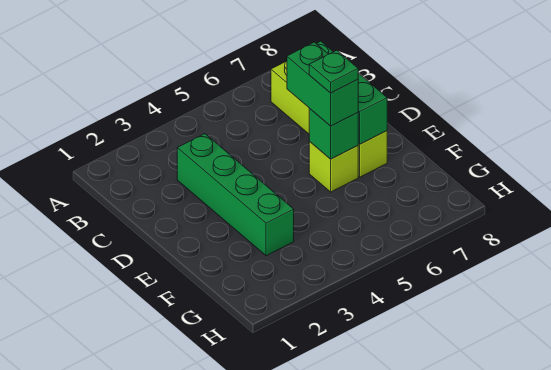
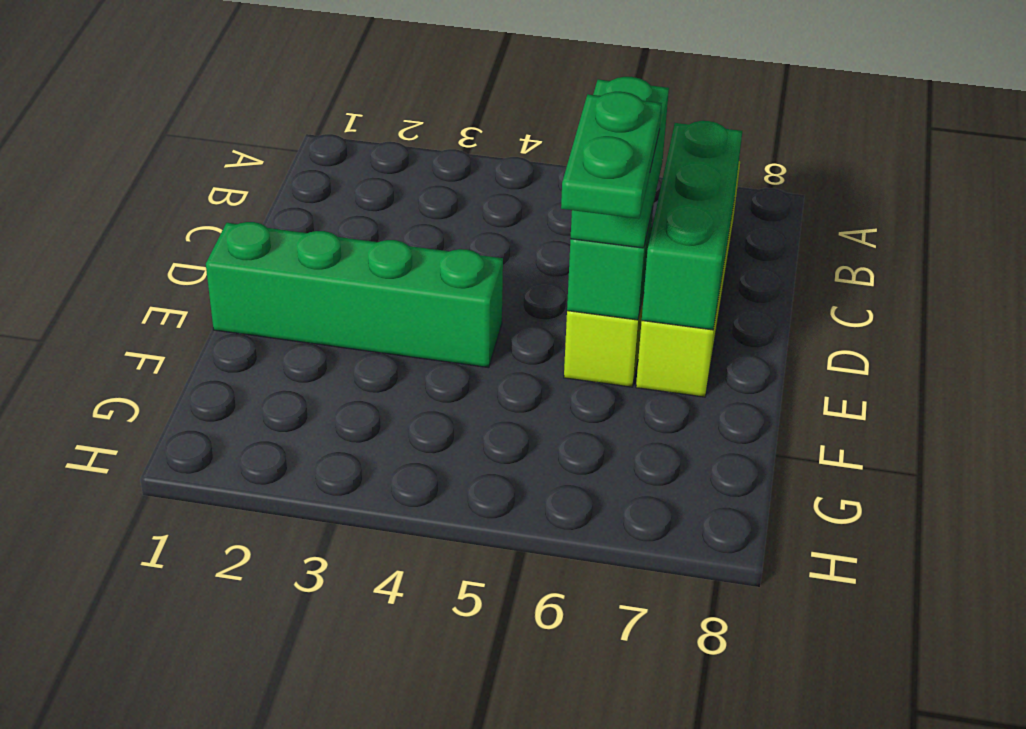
green brick C3:F3 level 1 -> green brick E1:E4 level 1
green plate E6 level 4 -> green plate E6:F6 level 4

